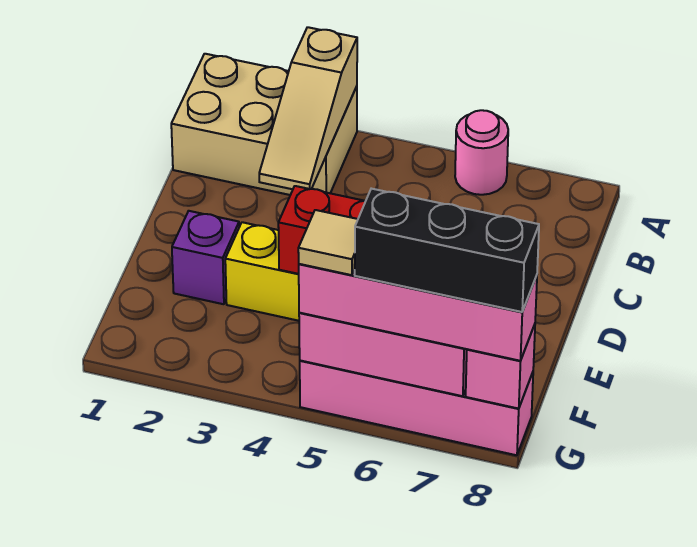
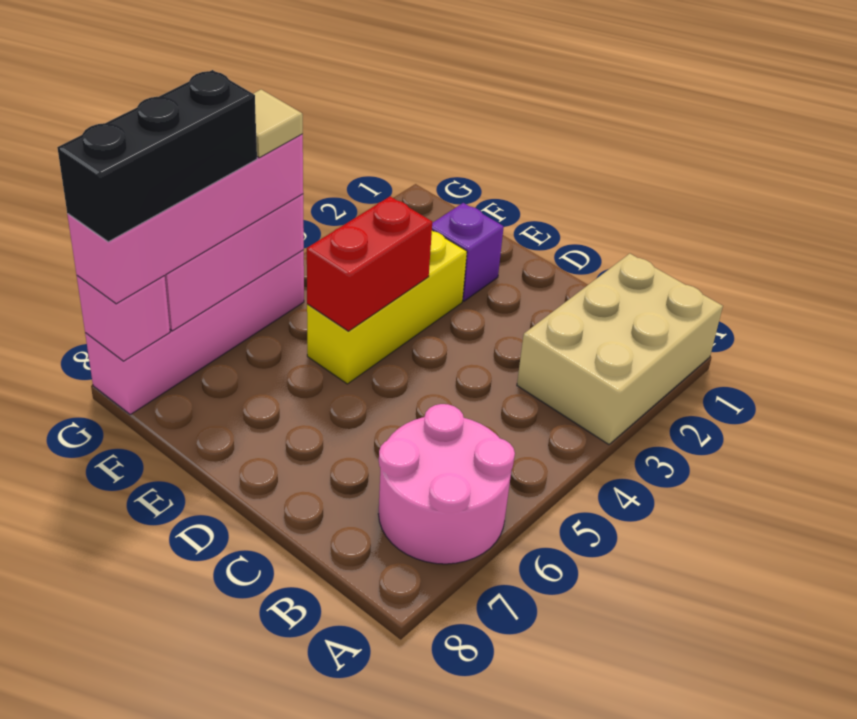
tan slope A3:C3 level 2 top A -> none
pink round brick A6 level 1 -> pink round brick A6:B7 level 1

